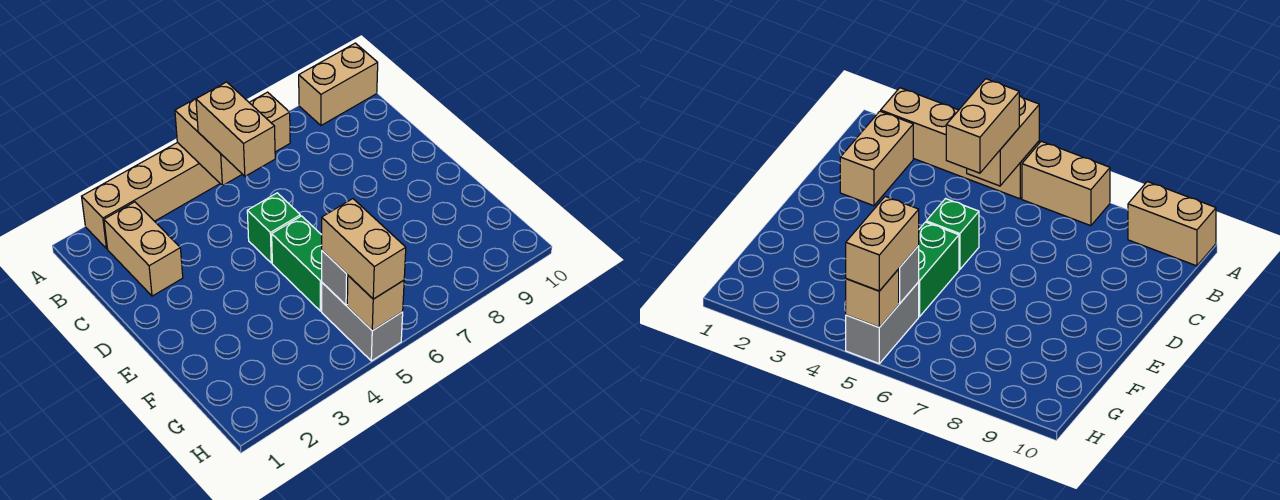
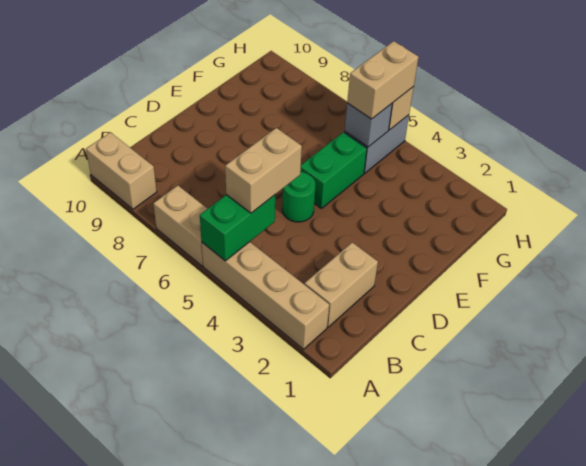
tan brick A5:B5 level 2 -> green brick A5:B5 level 2
green brick D5 level 1 -> green round brick D5 level 1

